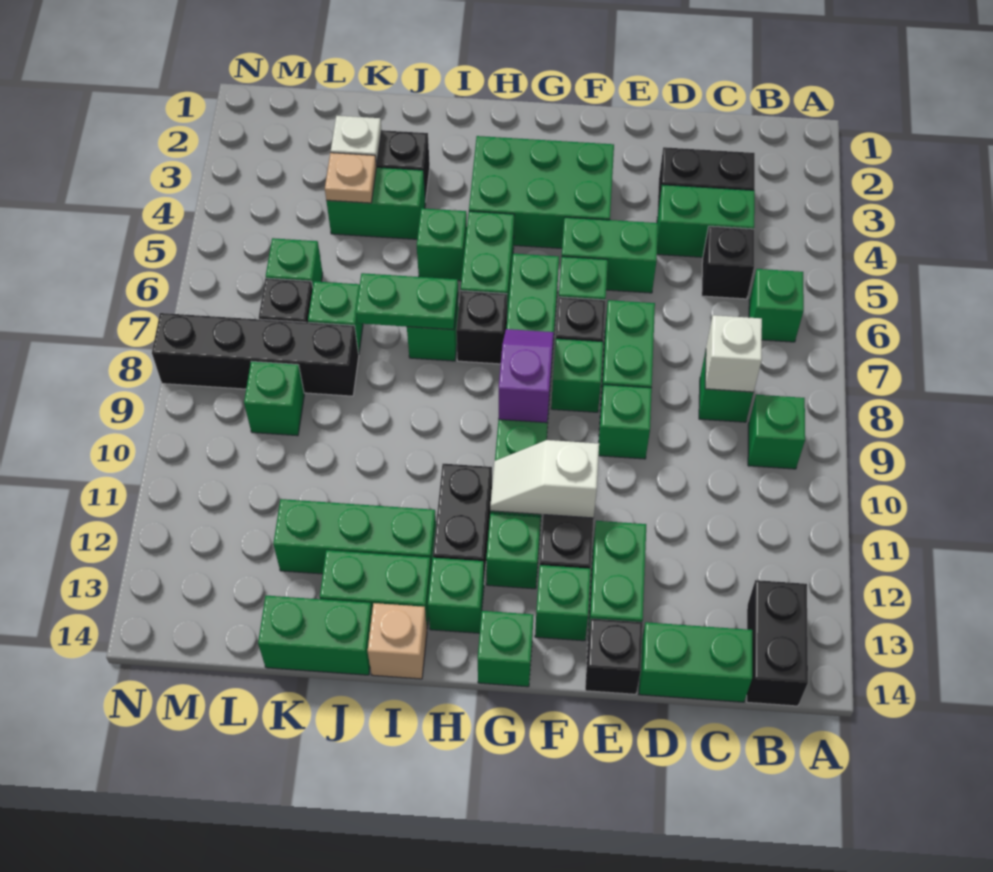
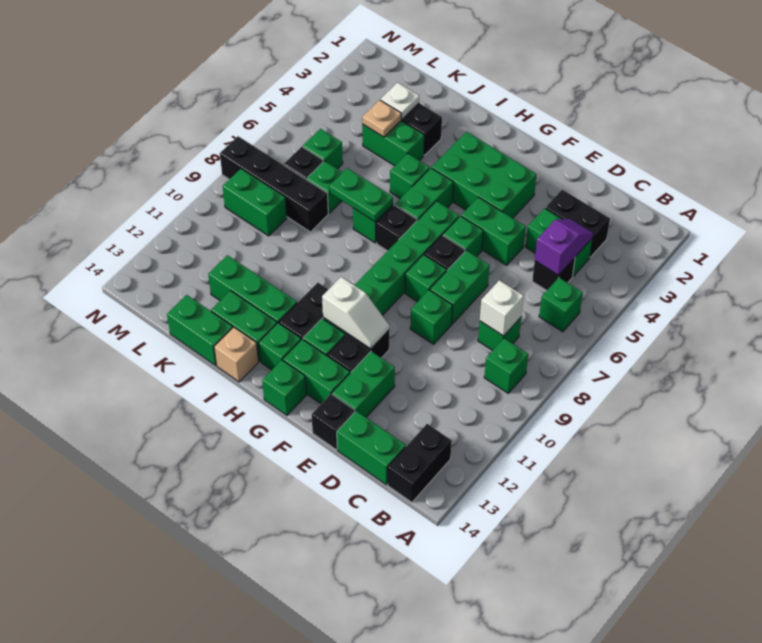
white slope F11:G11 level 2 top F -> white slope F11:G11 level 2 top G
green brick F13 level 1 -> green brick F13:G13 level 1
purple slope G8:G9 level 2 top 9 -> purple slope C4:C5 level 2 top 5
green brick L9 level 1 -> green brick L9:M9 level 1

